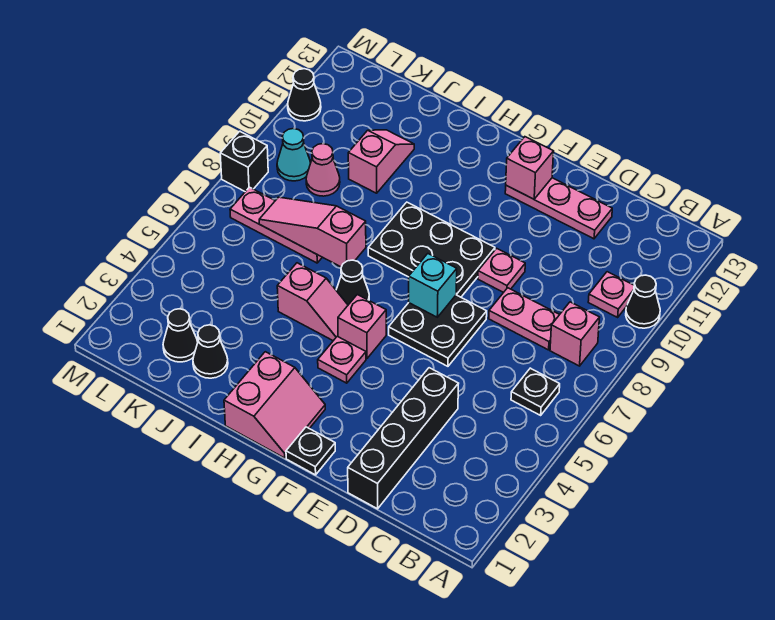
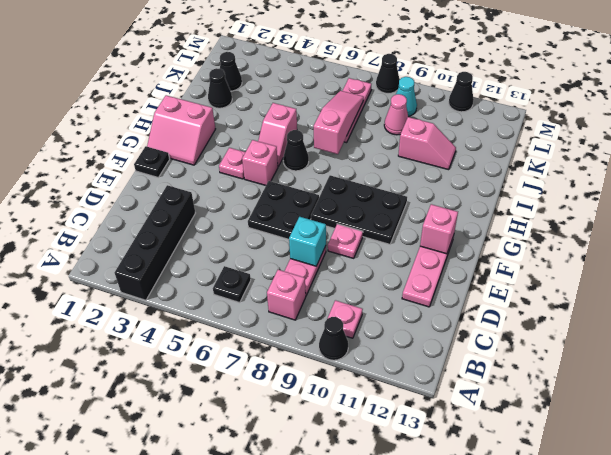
black brick D1:D4 level 1 -> black brick A3:D3 level 1
cyan brick F7 level 2 -> cyan brick D8 level 2
black plate F8:H9 level 1 -> black plate F8:G10 level 1
black brick M8 level 1 -> black cone M8 level 1

